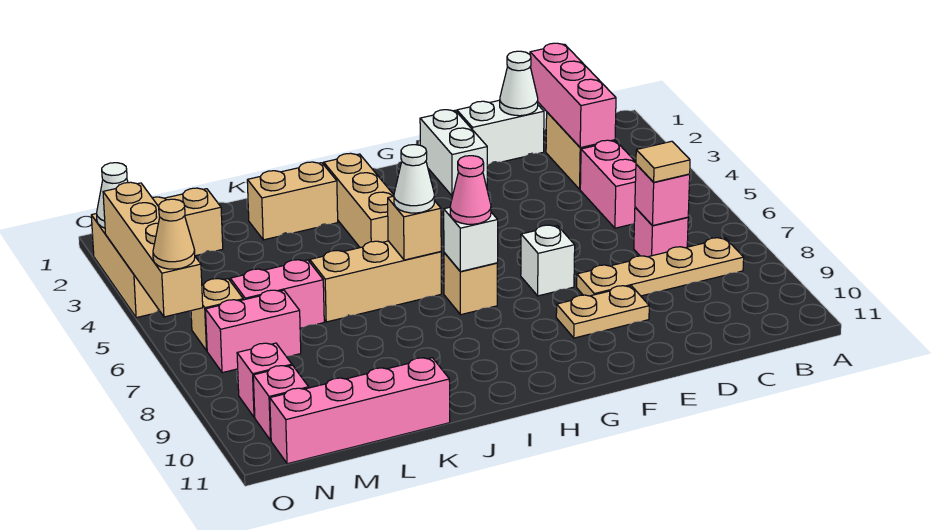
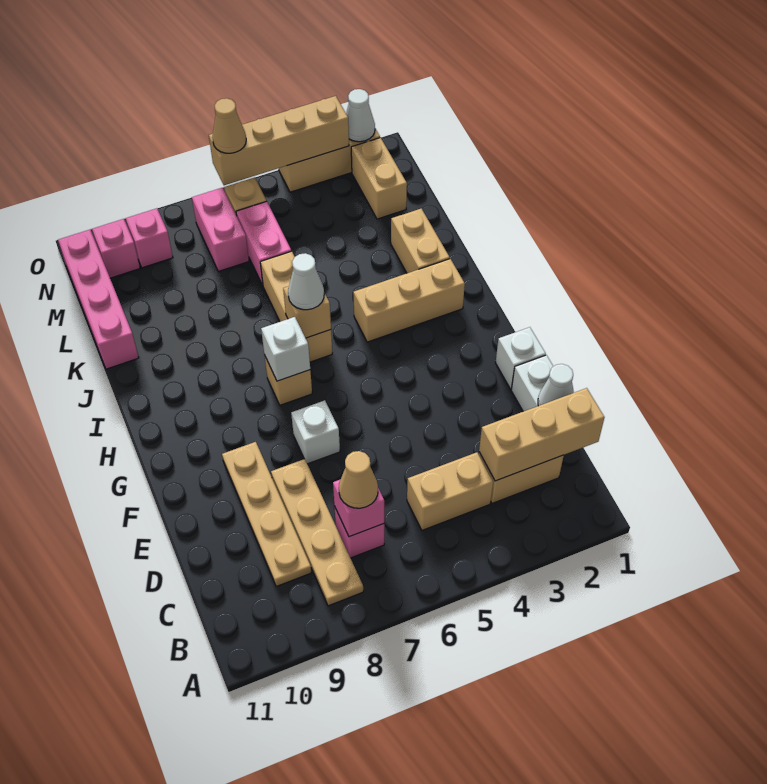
pink brick C1:C3 level 2 -> tan brick C1:C3 level 2
pink brick C4:C5 level 1 -> tan brick C4:C5 level 1
tan tile C7 level 3 -> tan cone C7 level 3
tan plate E9:F9 level 1 -> tan plate C9:F9 level 1
white brick F1:F2 level 1 -> white brick F1 level 1
pink cone H7 level 3 -> none

